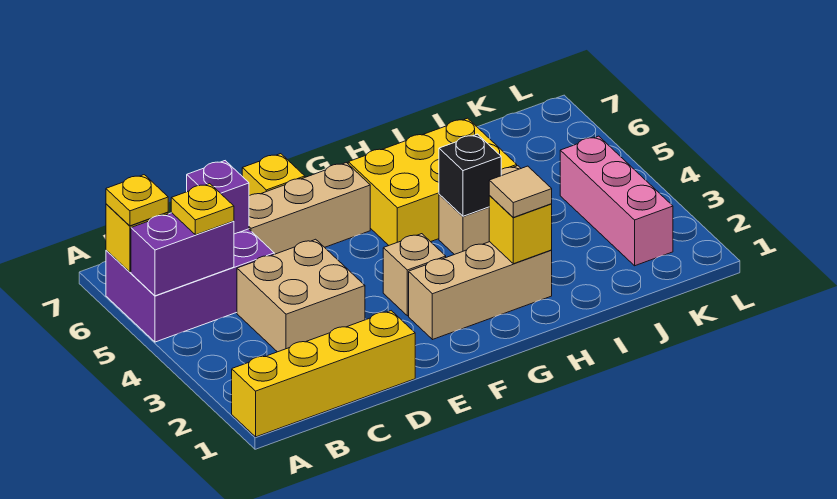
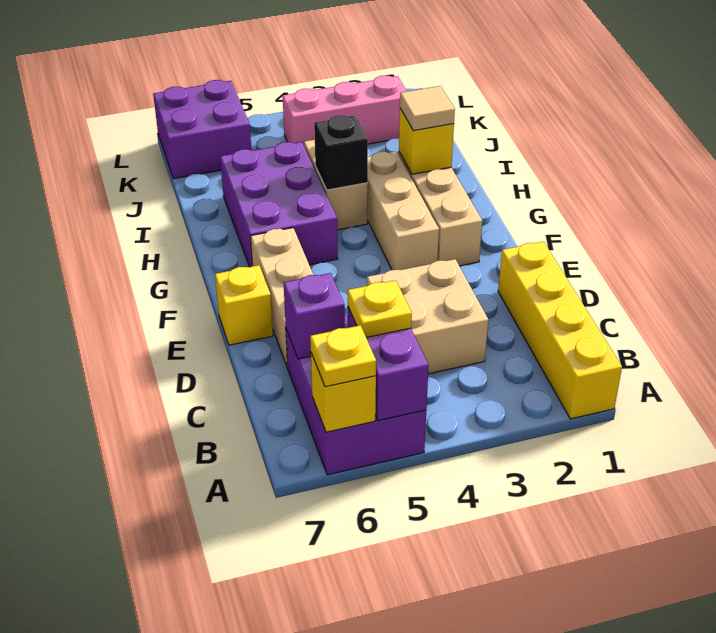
tan brick F3 level 1 -> tan brick F3:H3 level 1
yellow brick G5:I6 level 1 -> purple brick G5:I6 level 1
none -> purple brick K6:L7 level 1

